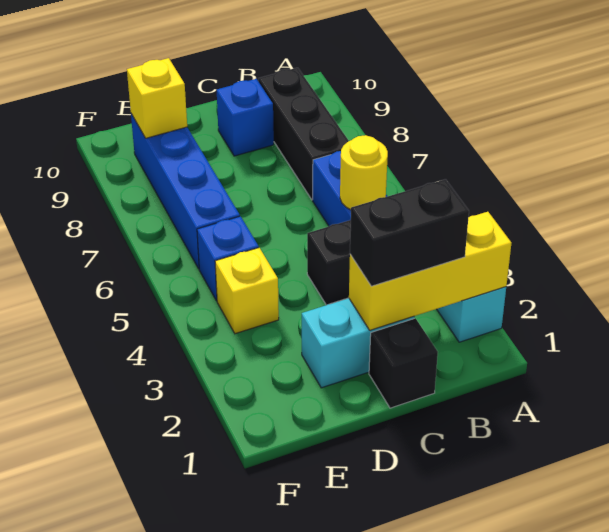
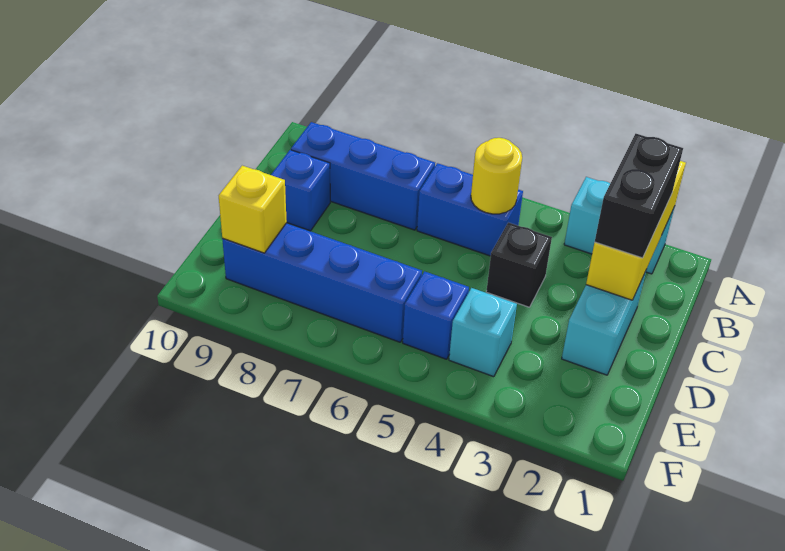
black brick B7:B9 level 1 -> blue brick B7:B9 level 1
black brick C1 level 1 -> none
yellow brick E4 level 1 -> cyan brick E4 level 1

